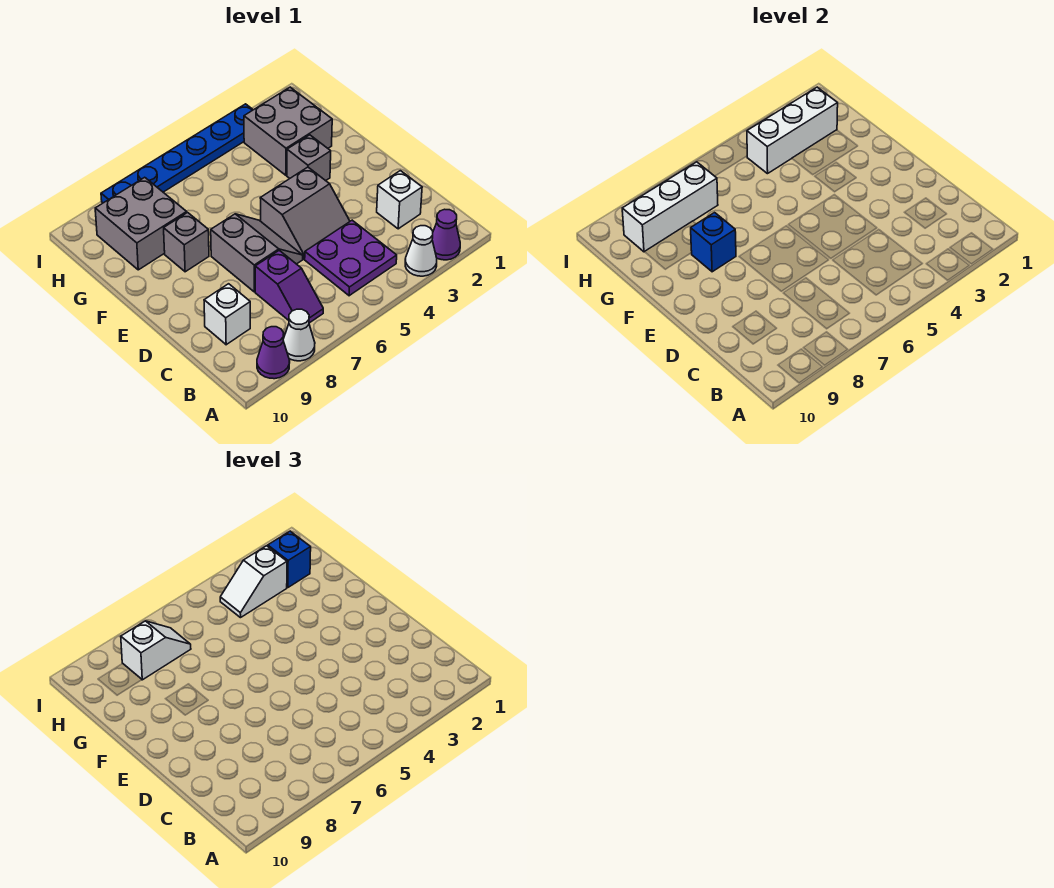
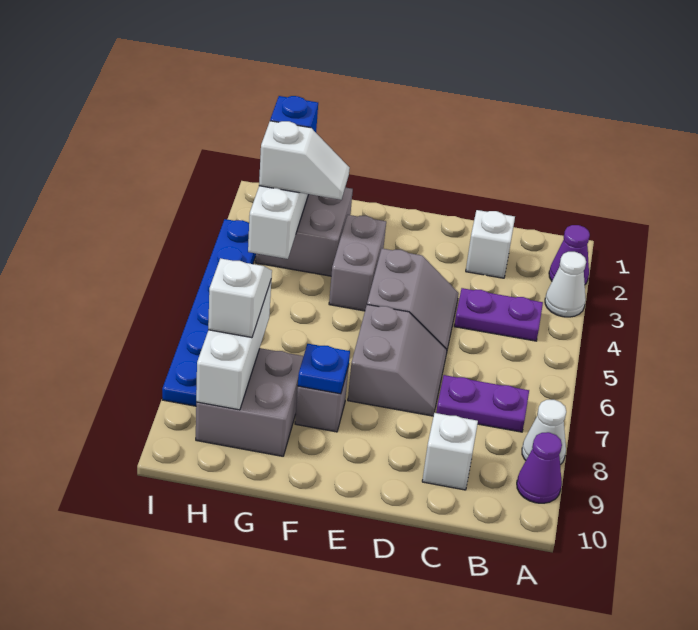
purple plate B4:C5 level 1 -> purple plate B4:C4 level 1
purple slope B7:C7 level 1 top C -> purple plate B7:C7 level 1
grey slope D6:E7 level 1 top 7 -> grey slope D6:E7 level 1 top E
grey brick F3 level 1 -> grey brick F3:F4 level 1
blue brick F8 level 2 -> blue plate F8 level 2
white slope H3:H4 level 3 top 3 -> white slope G3:H3 level 3 top H

